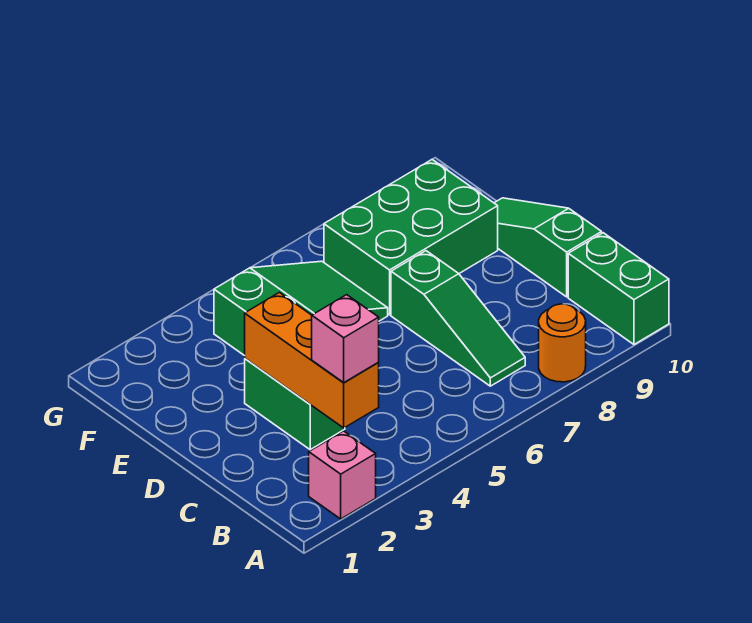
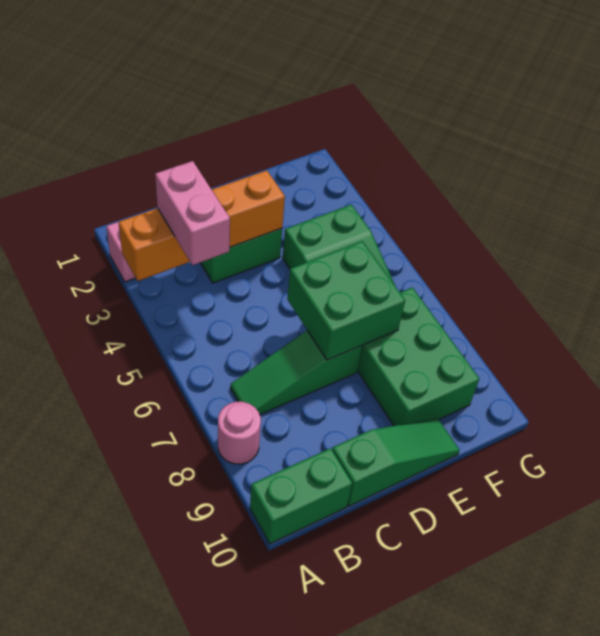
orange round brick A8 level 1 -> pink round brick A8 level 1
orange brick B3:D3 level 2 -> orange brick A3:D3 level 2
pink brick B3 level 3 -> pink brick B3:B4 level 3
none -> green brick D6:E7 level 2

